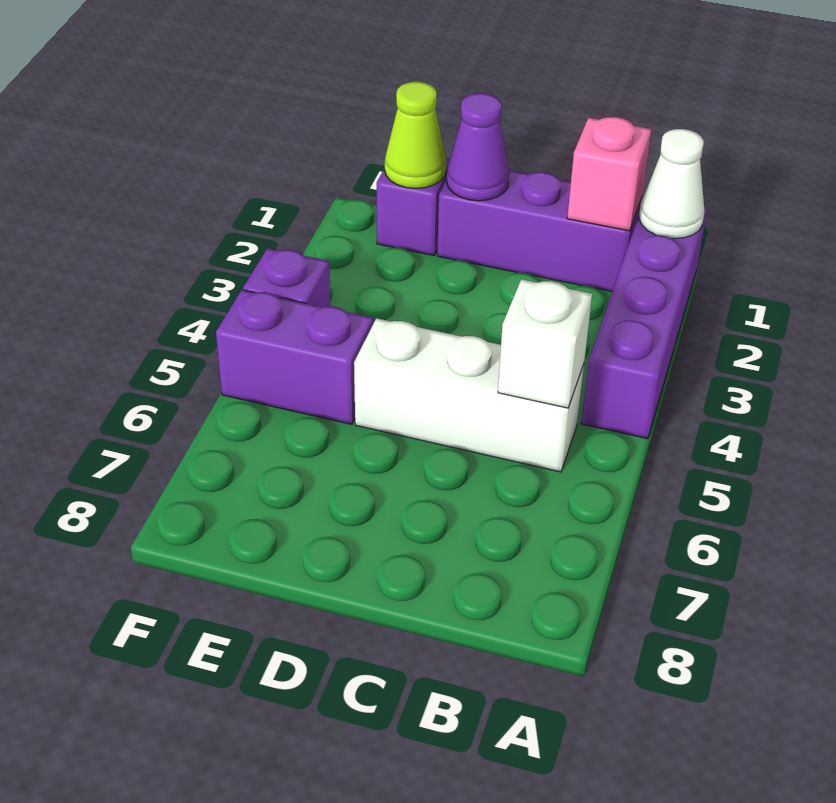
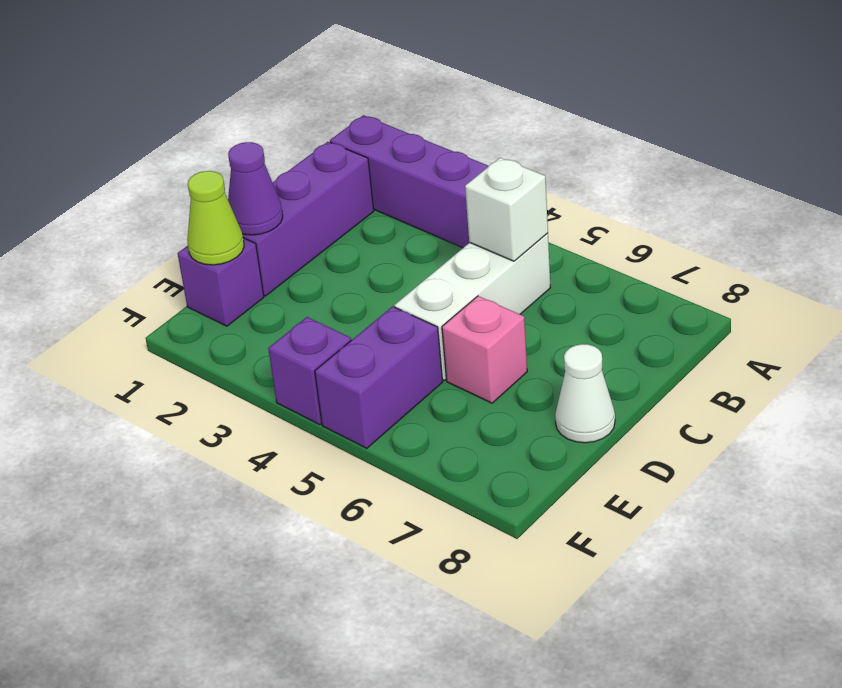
white cone A1 level 2 -> white cone D8 level 1
pink brick B1 level 2 -> pink brick D6 level 1

